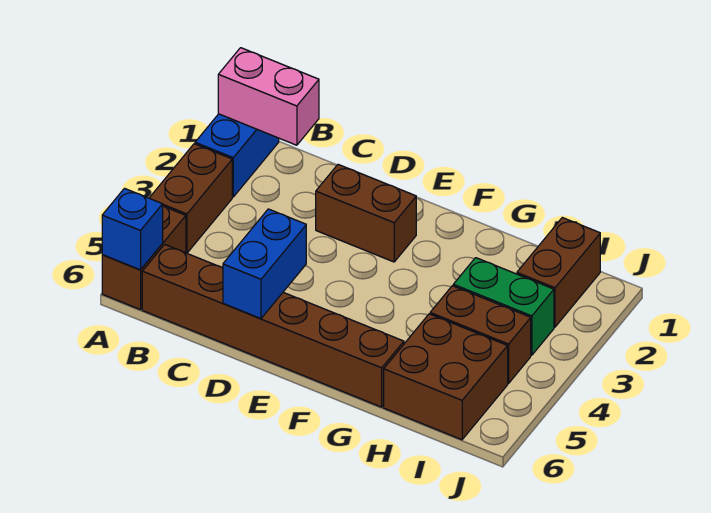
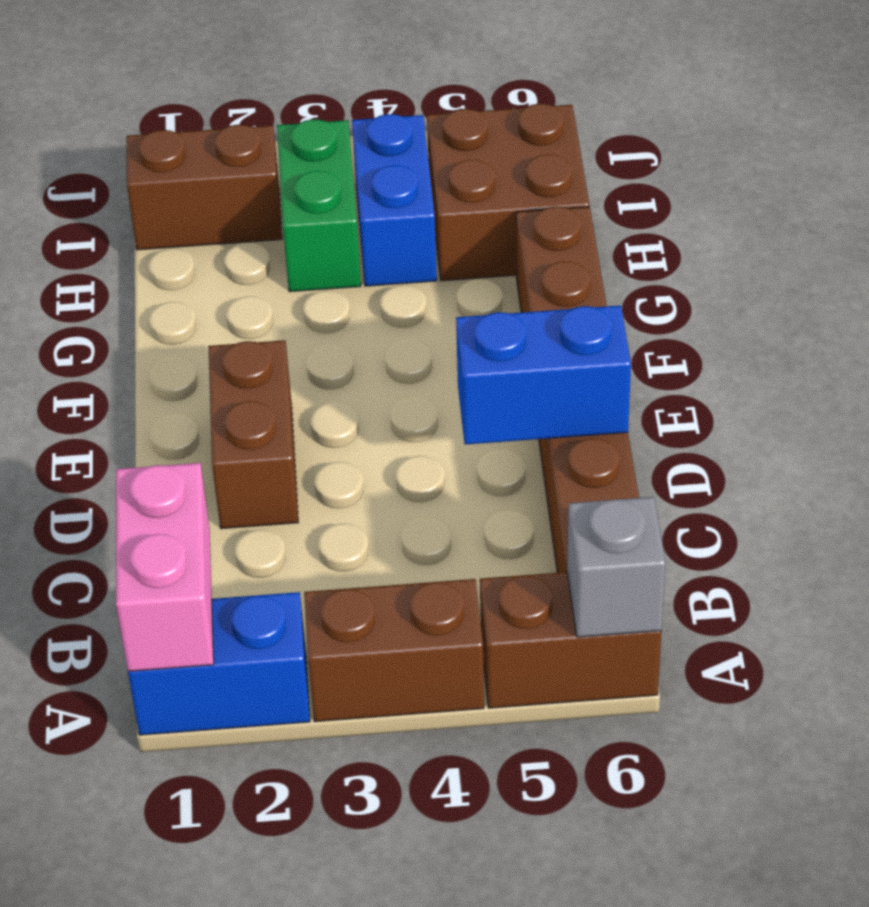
blue brick A6 level 2 -> grey brick A6 level 2
brown brick H4:I4 level 1 -> blue brick H4:I4 level 1

